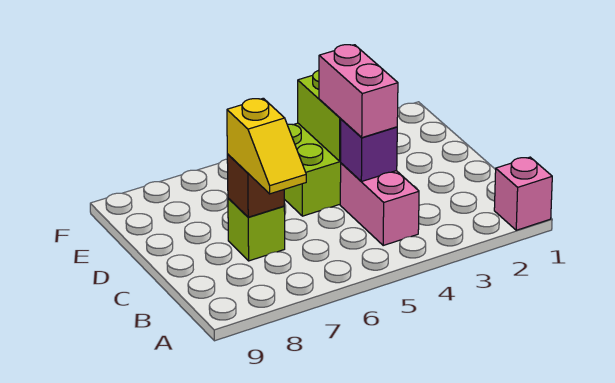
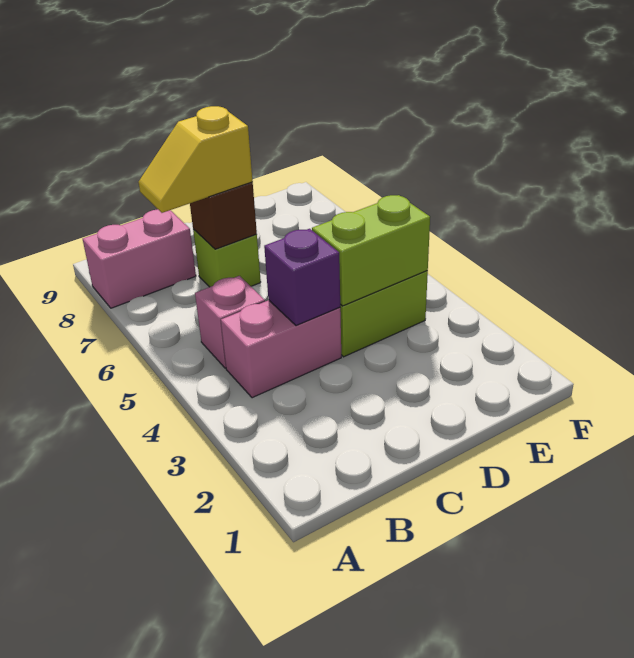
pink brick A1 level 1 -> pink brick B5 level 1
pink brick C4:D4 level 3 -> pink brick A8:B8 level 1

